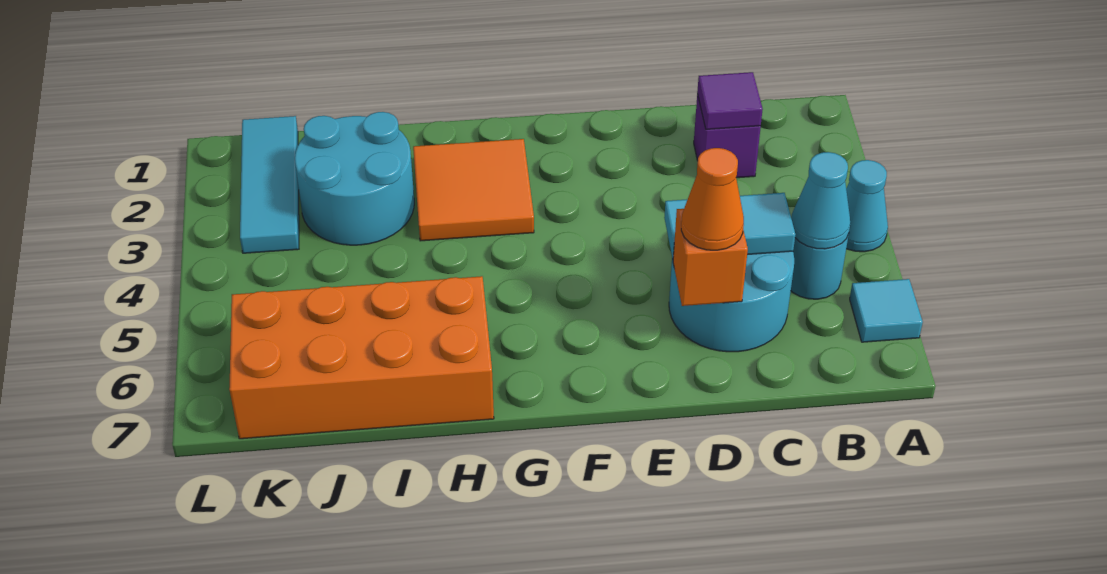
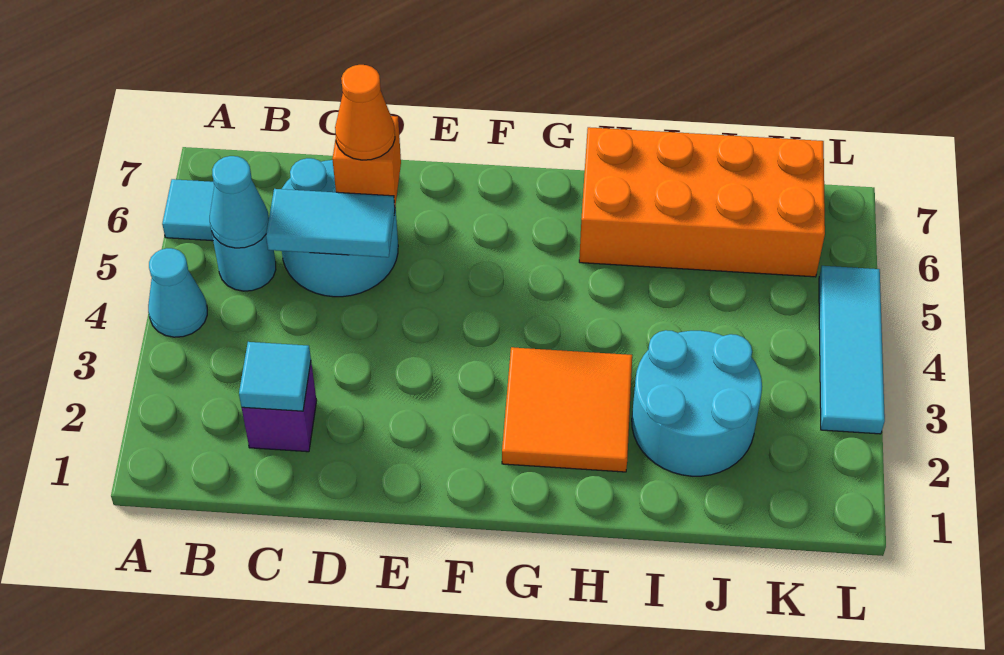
purple tile C2 level 2 -> cyan tile C2 level 2
cyan tile K1:K3 level 1 -> cyan tile L3:L5 level 1

